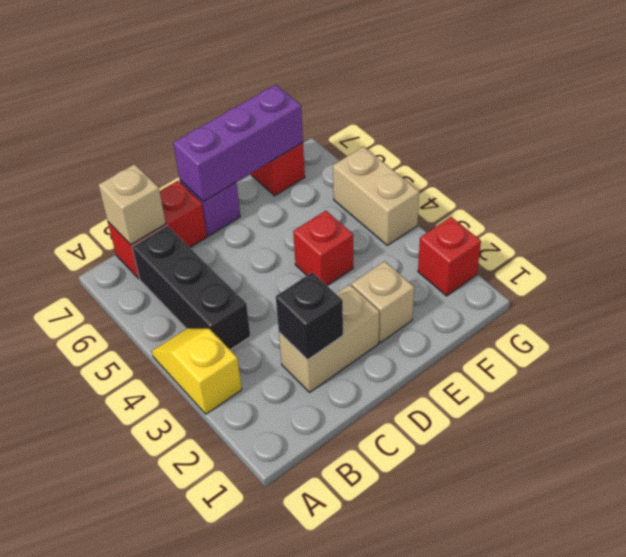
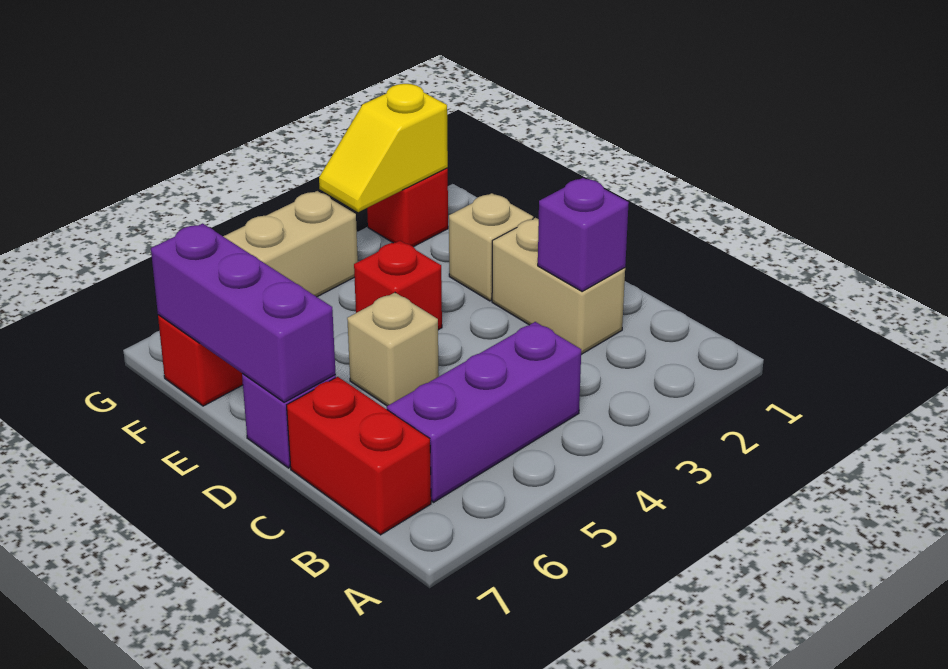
yellow slope A3:A4 level 1 top 3 -> yellow slope G2:G3 level 2 top 2
black brick B4:B6 level 1 -> purple brick B4:B6 level 1
tan brick B7 level 2 -> tan brick D5 level 1
black brick C2 level 2 -> purple brick C2 level 2

